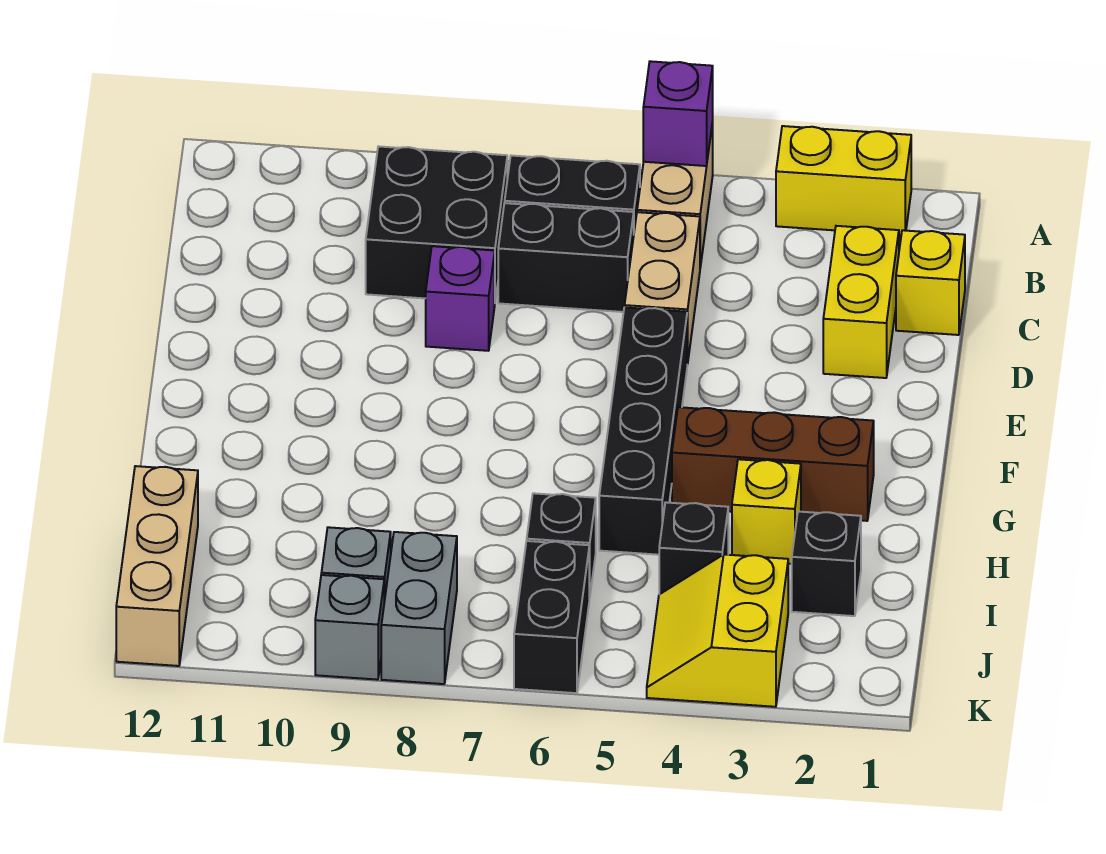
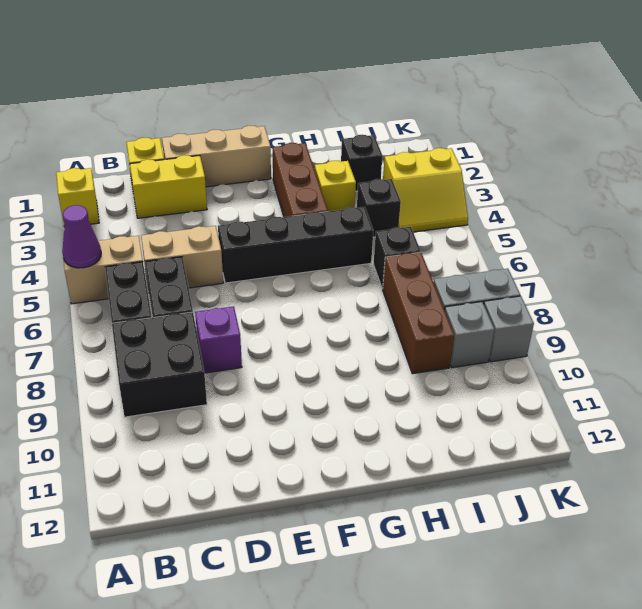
yellow brick A2:A3 level 1 -> yellow brick A2 level 1
purple brick A5 level 2 -> purple cone A5 level 2
none -> brown brick I7:I9 level 1
tan brick I12:K12 level 1 -> tan brick D1:F1 level 1
black brick J6:K6 level 1 -> none

